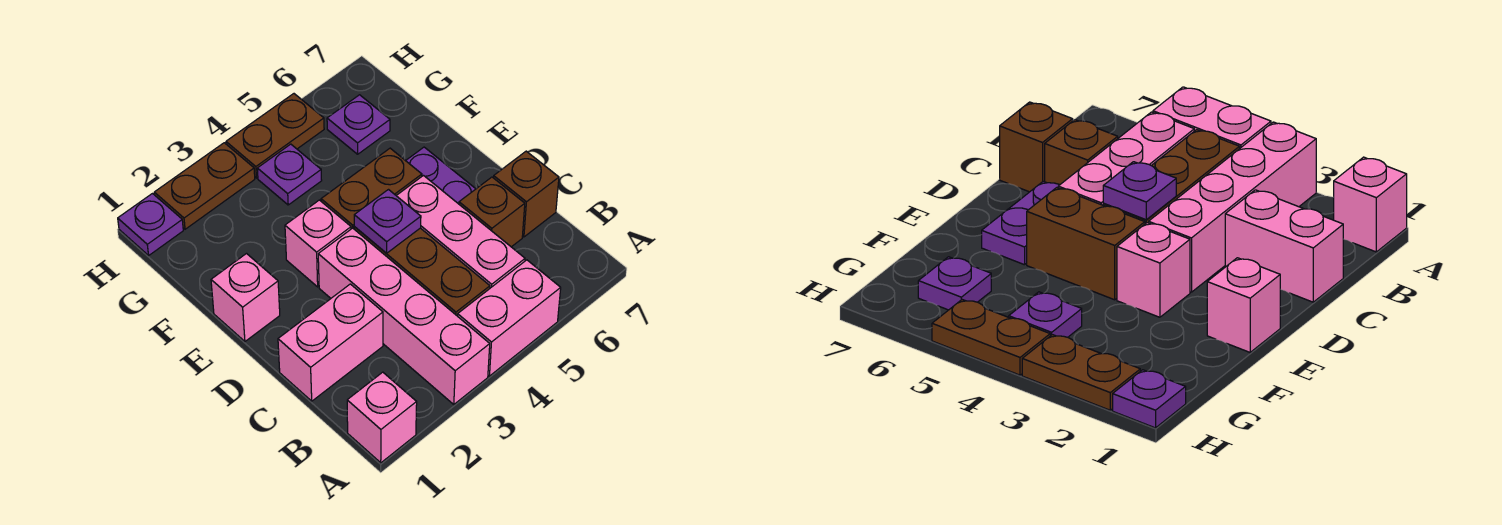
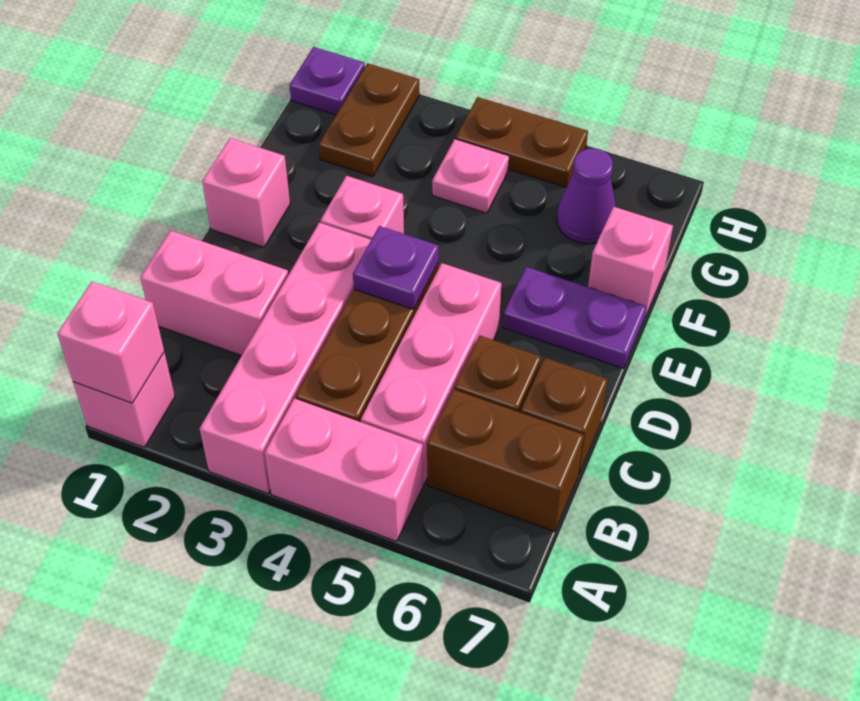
none -> pink brick A1 level 2
purple plate D6:E6 level 1 -> purple plate E6:E7 level 1
brown brick E4:E5 level 1 -> brown brick B6:B7 level 1
none -> pink brick F7 level 1
purple plate G4 level 1 -> pink plate G4 level 1
purple plate G6 level 1 -> purple cone G6 level 1
brown plate H2:H3 level 1 -> brown plate G2:H2 level 1

